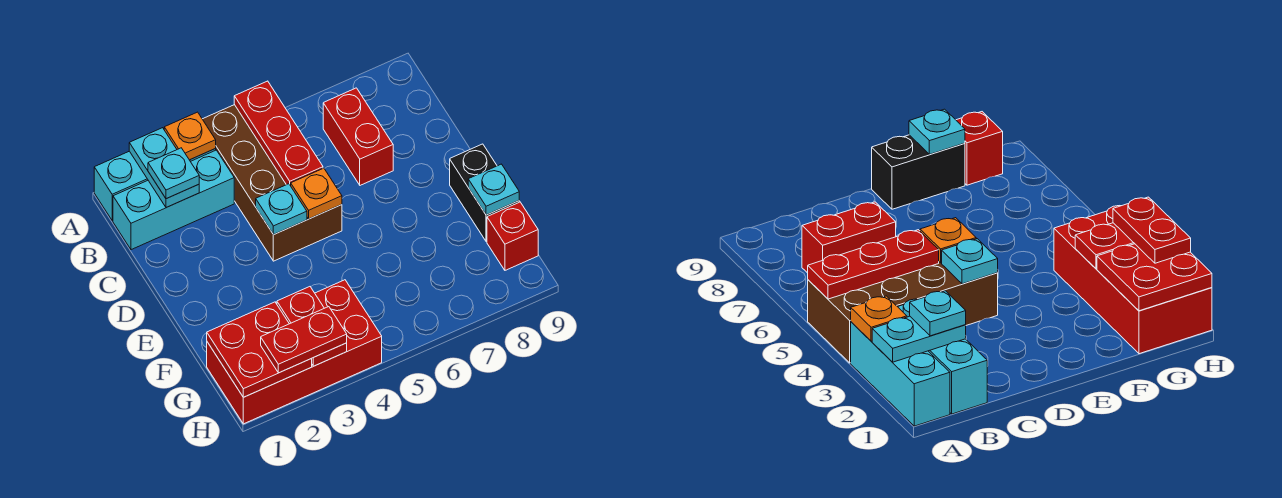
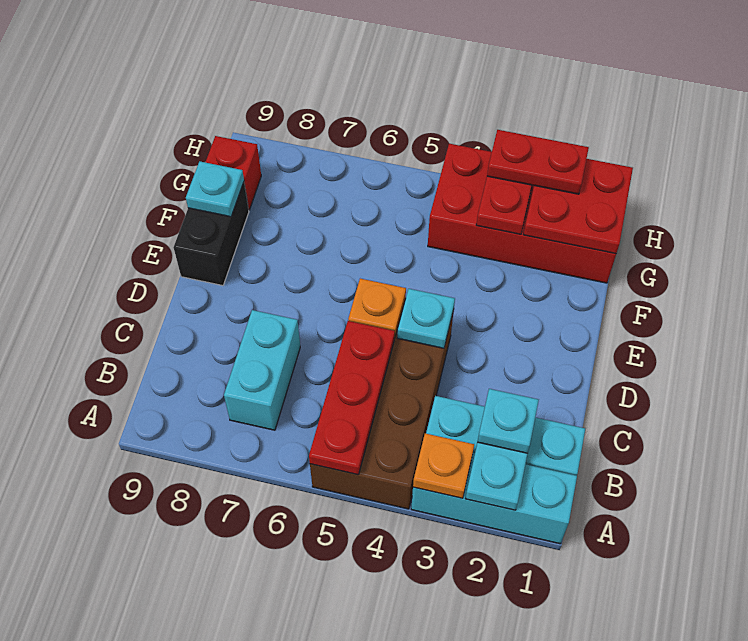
red brick B7:C7 level 1 -> cyan brick B7:C7 level 1

